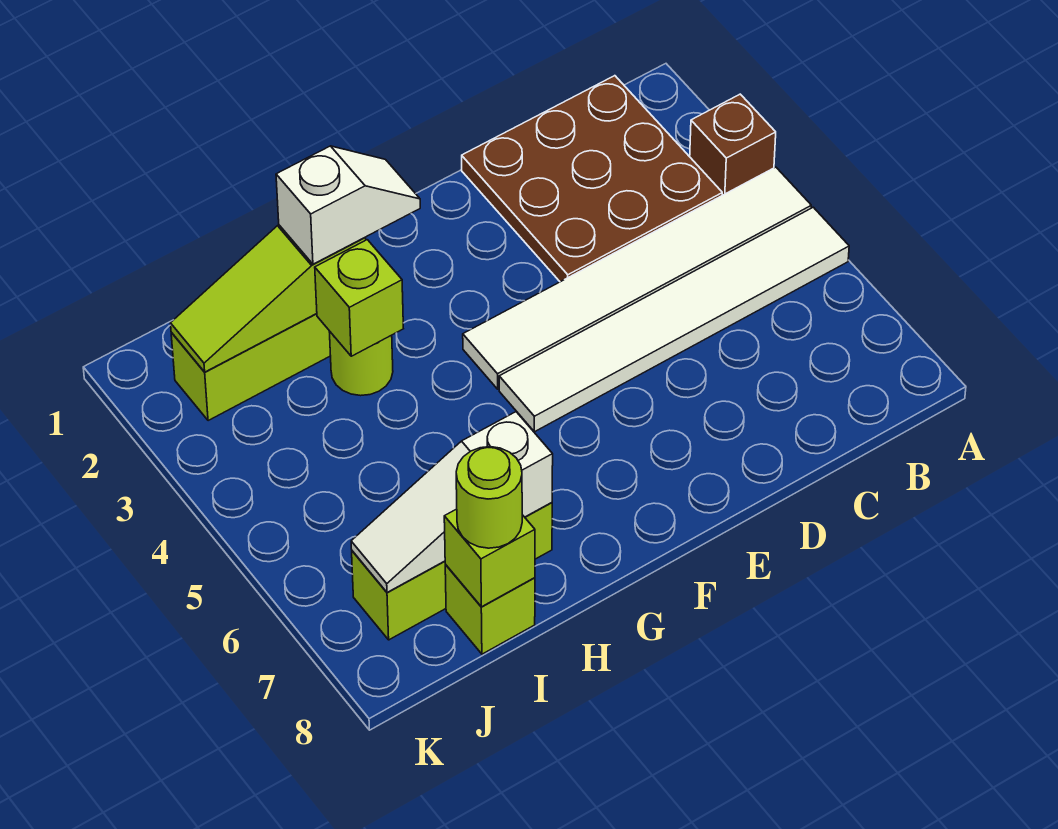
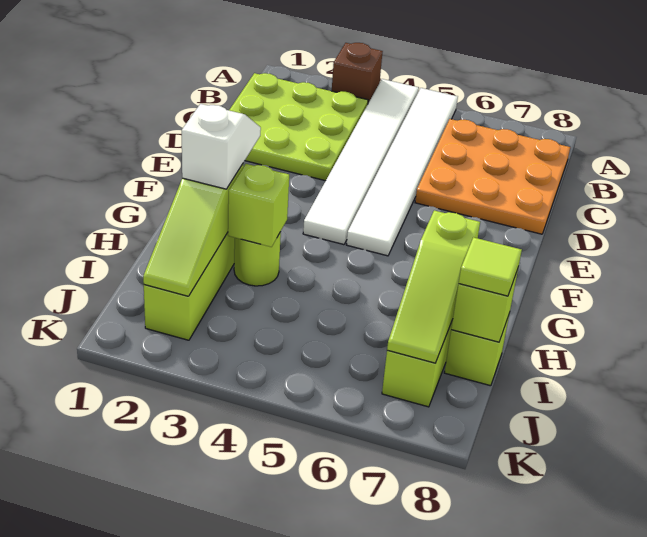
brown plate B1:D3 level 1 -> lime plate B1:D3 level 1
none -> orange plate B6:D8 level 1
white slope H7:J7 level 2 top H -> lime slope H7:J7 level 2 top H
lime round brick I8 level 3 -> lime tile I8 level 3

